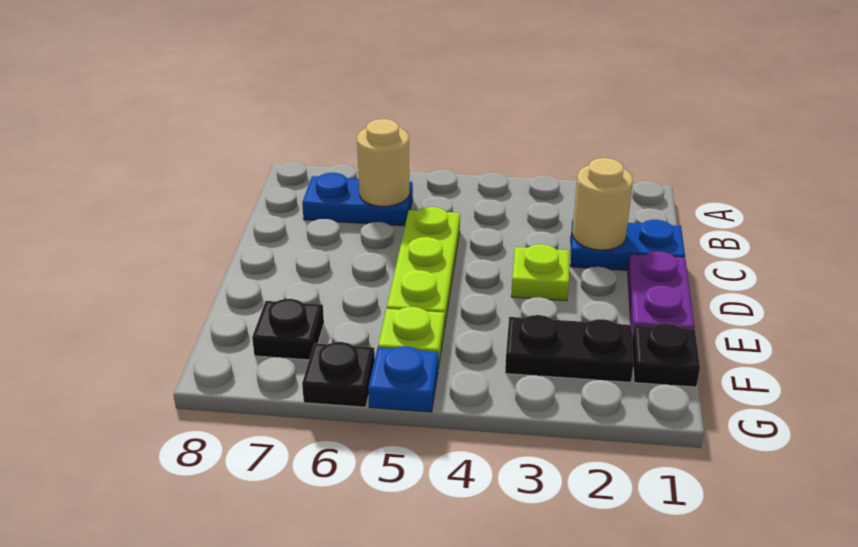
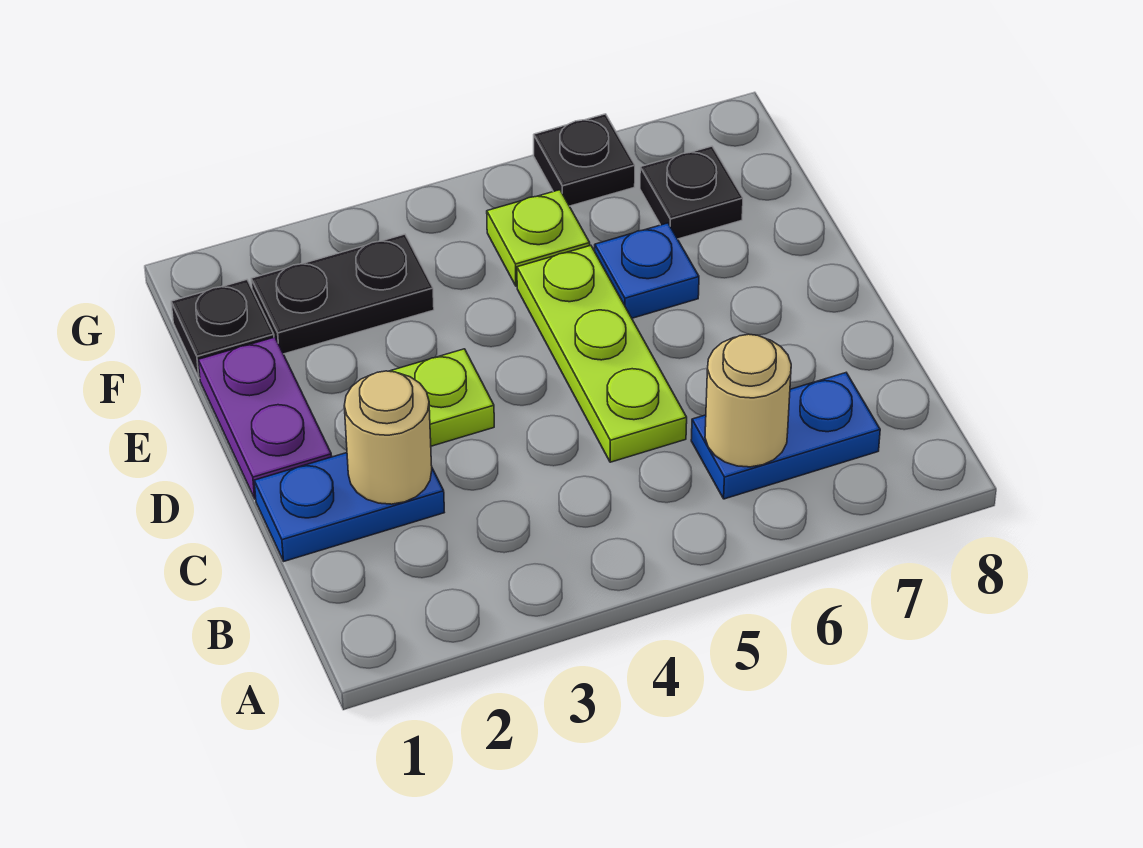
blue plate G5 level 1 -> blue plate E6 level 1

